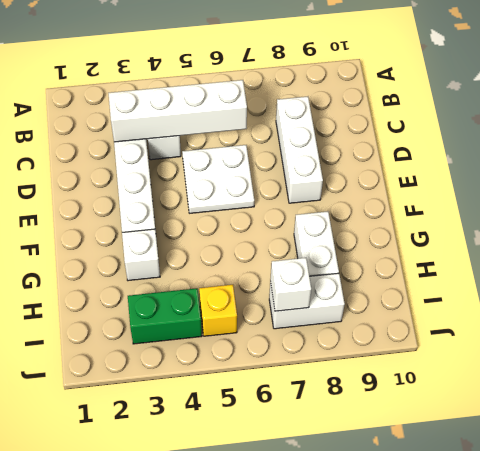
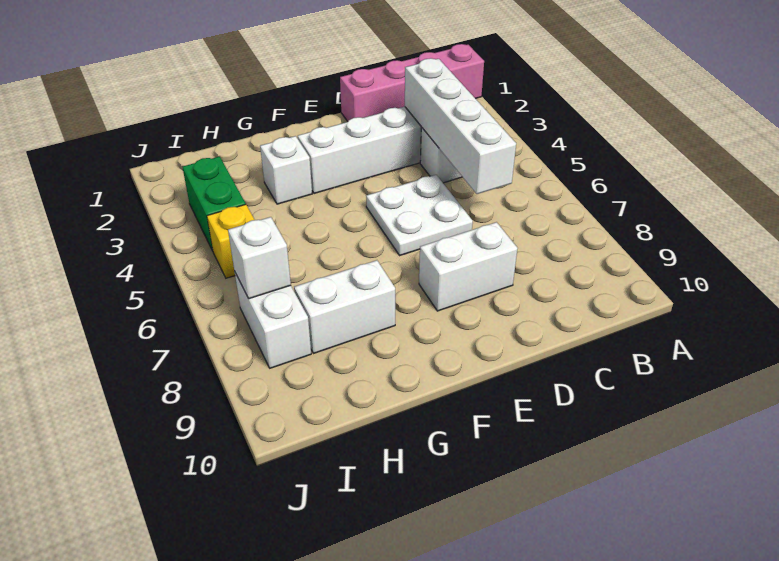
none -> pink brick A1:D1 level 1
white brick C8:E8 level 1 -> white brick D8:E8 level 1

